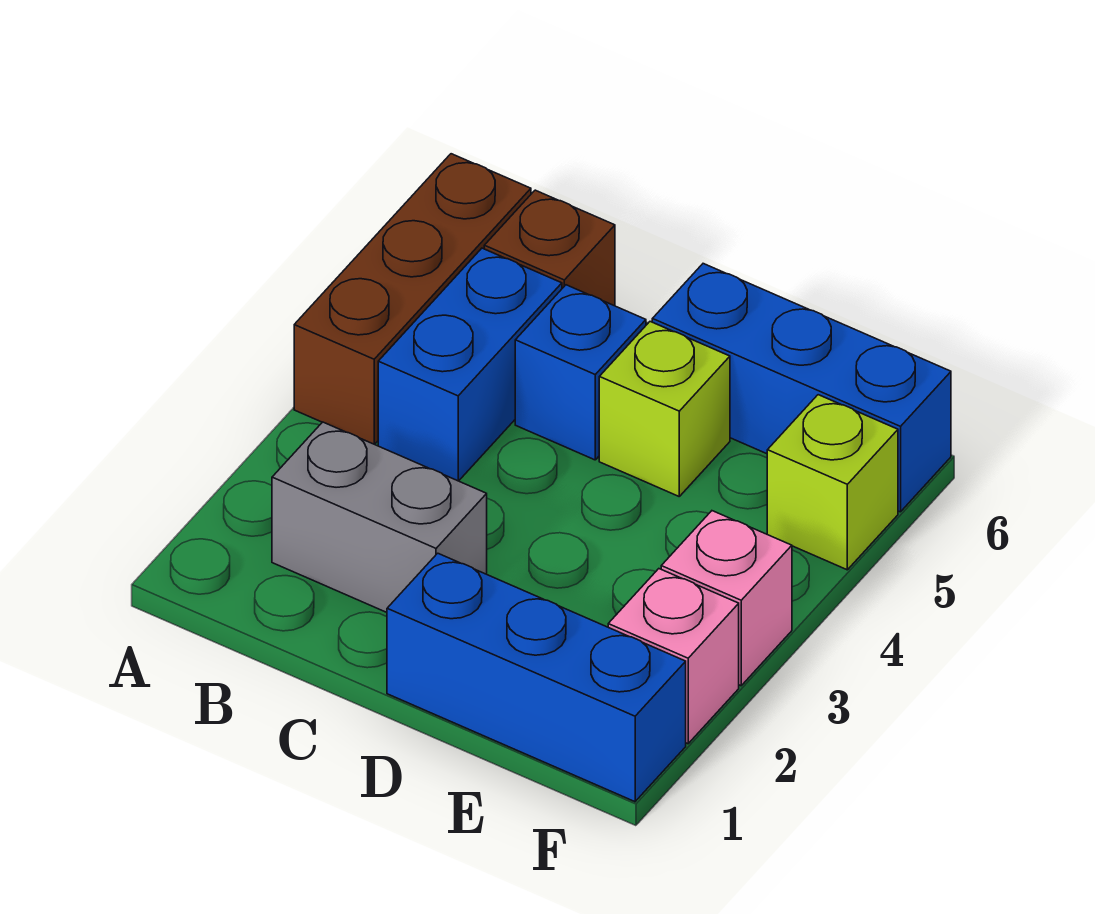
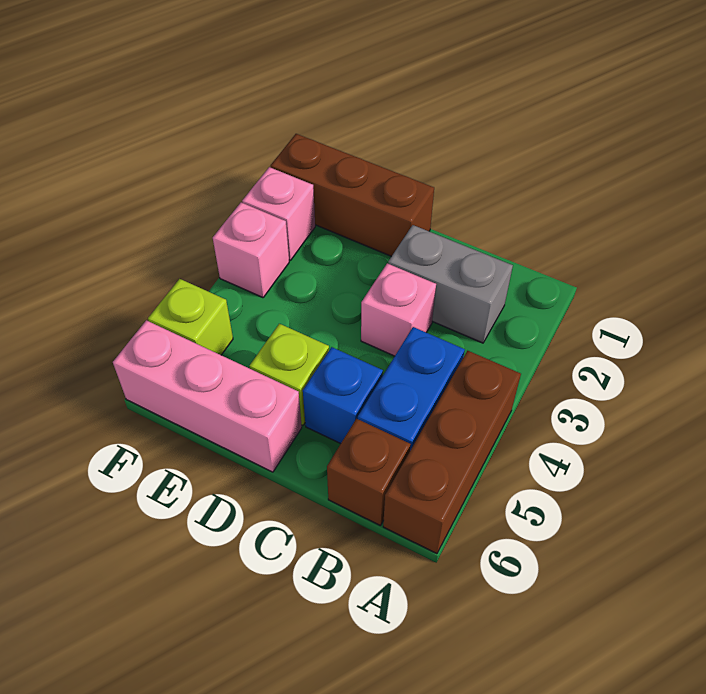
none -> pink brick C3 level 1
blue brick D1:F1 level 1 -> brown brick D1:F1 level 1
blue brick D6:F6 level 1 -> pink brick D6:F6 level 1

